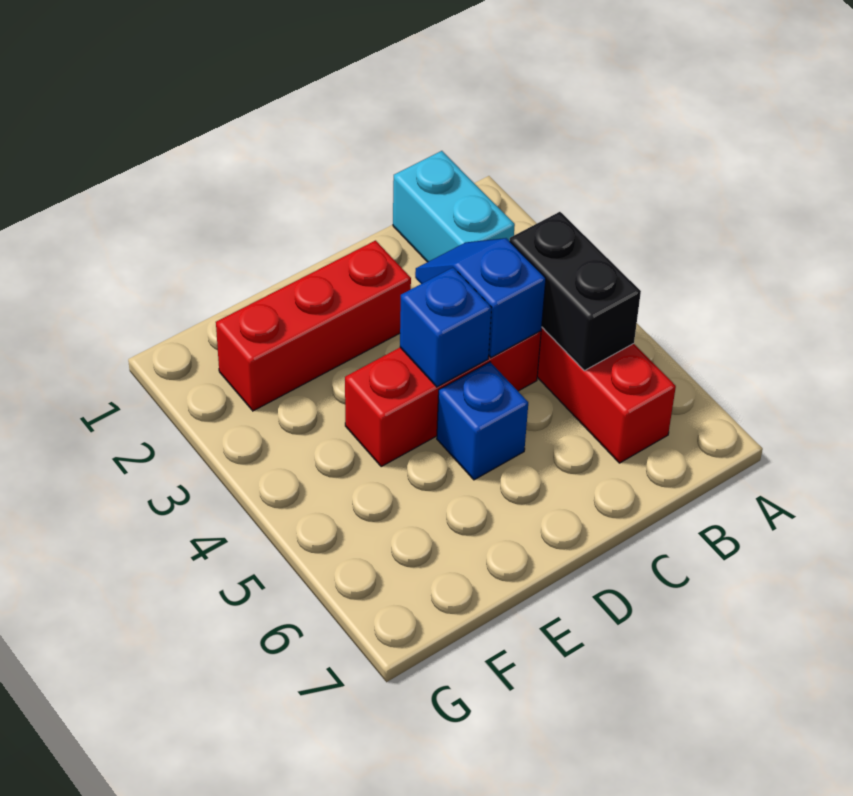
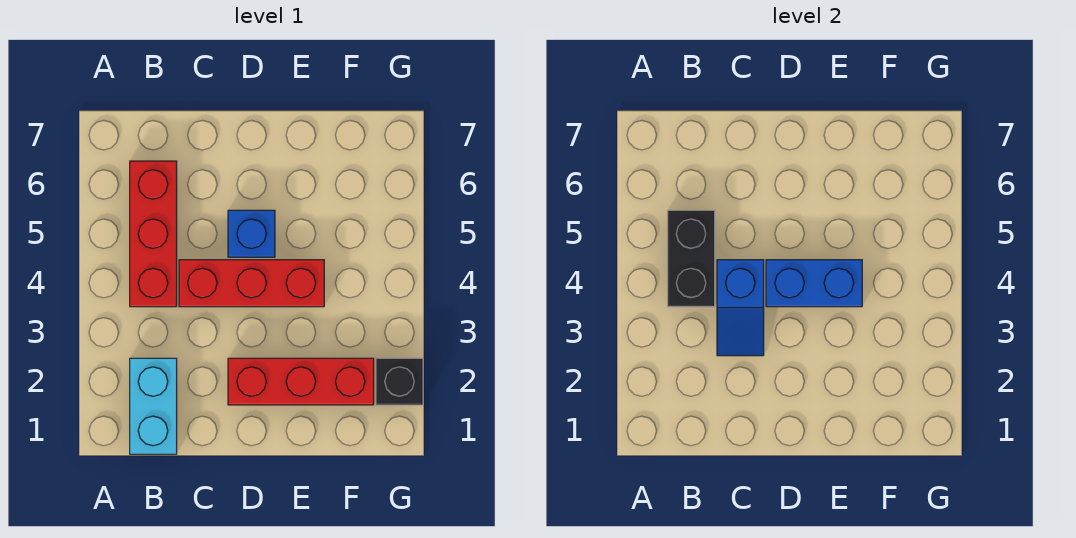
blue brick D4 level 2 -> blue brick D4:E4 level 2
none -> black brick G2 level 1

